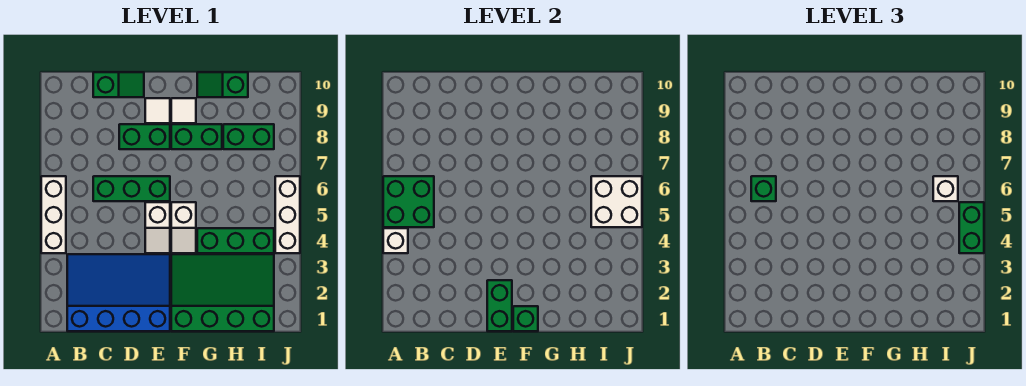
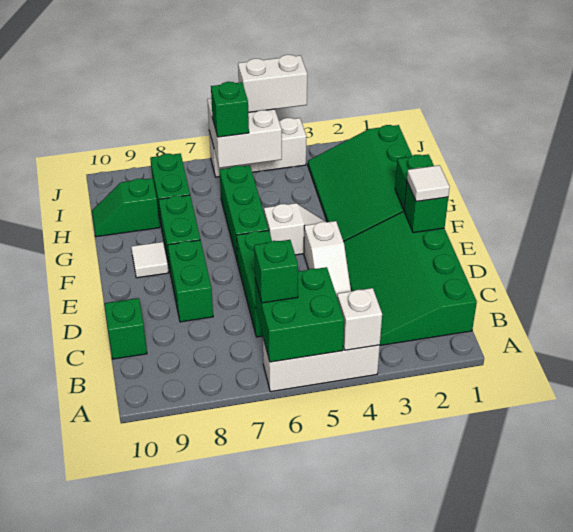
blue slope B1:E3 level 1 top 1 -> green slope B1:E3 level 1 top 1
green brick E1:E2 level 2 -> green brick E1 level 2
white slope E4:E5 level 1 top 5 -> white slope D4:E4 level 1 top E
white tile E9 level 1 -> white tile E1 level 3
green brick G4:I4 level 1 -> green brick F6:H6 level 1
green slope G10:H10 level 1 top H -> green slope H9:H10 level 1 top 9
white brick I6 level 3 -> green brick I6 level 3
green brick J4:J5 level 3 -> white brick J4:J5 level 3

